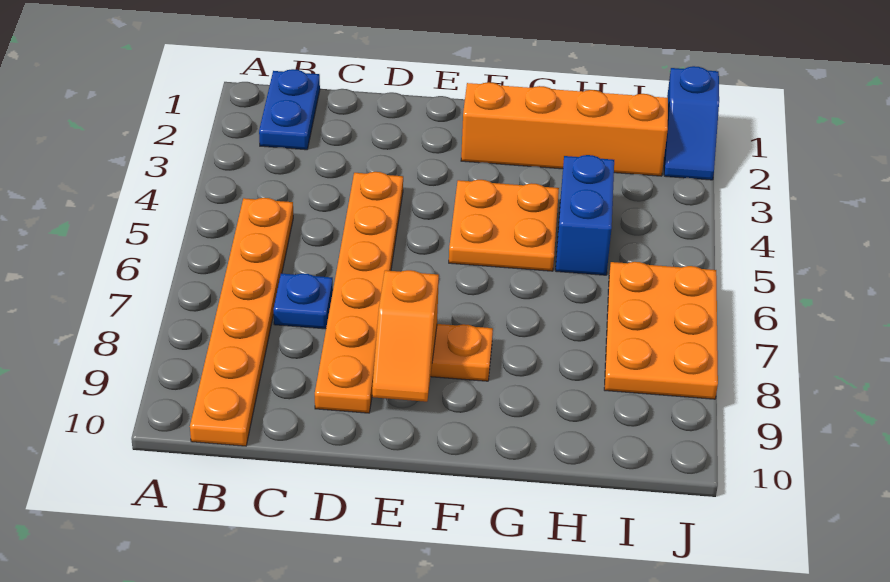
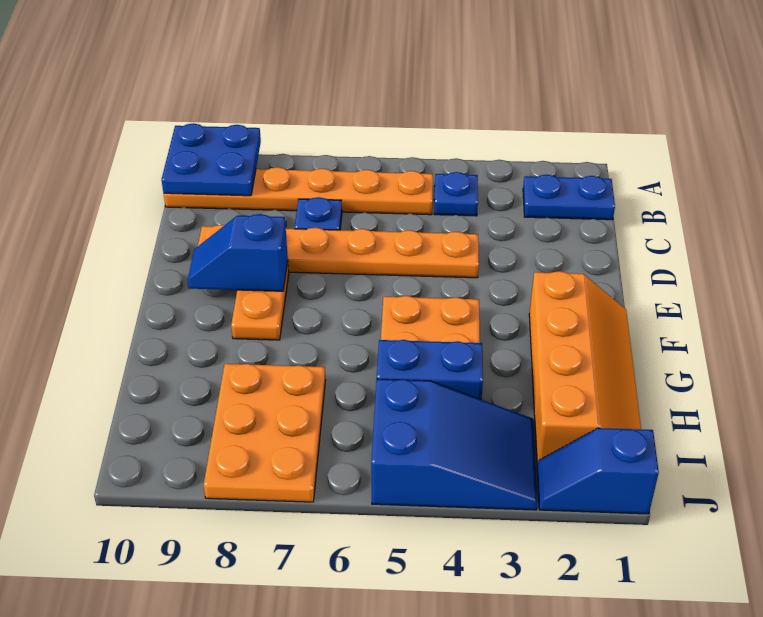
none -> blue plate A9:B10 level 2
none -> blue plate B4 level 1
orange slope E8:E9 level 2 top 8 -> blue slope E8:E9 level 2 top 8
none -> blue slope I3:J5 level 1 top 5
orange plate I6:J8 level 1 -> orange plate H7:J8 level 1

